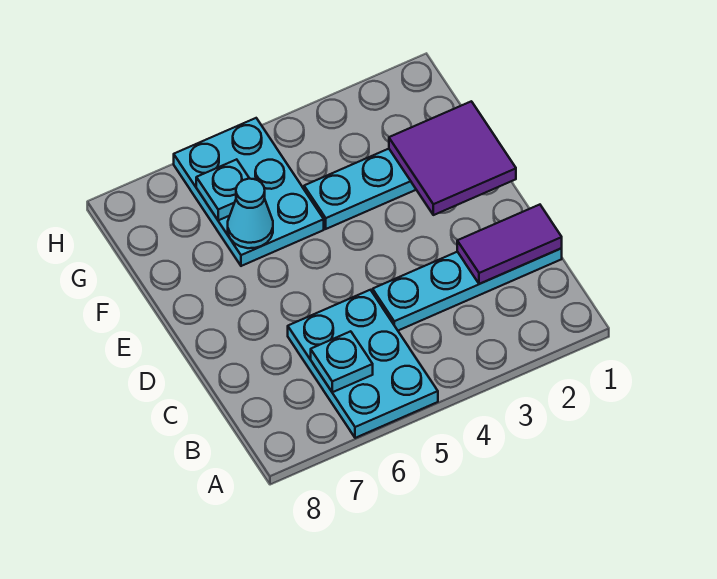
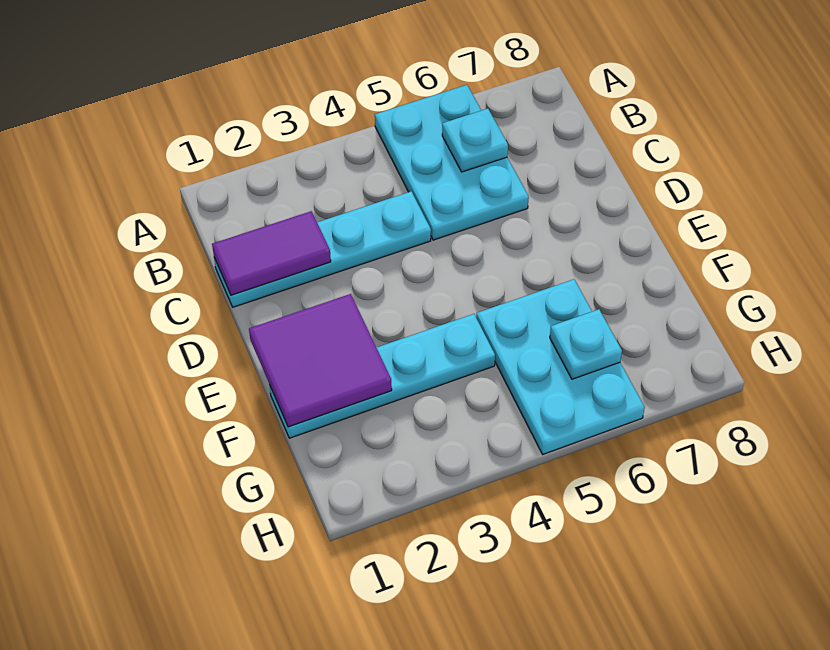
cyan cone F6 level 2 -> none

